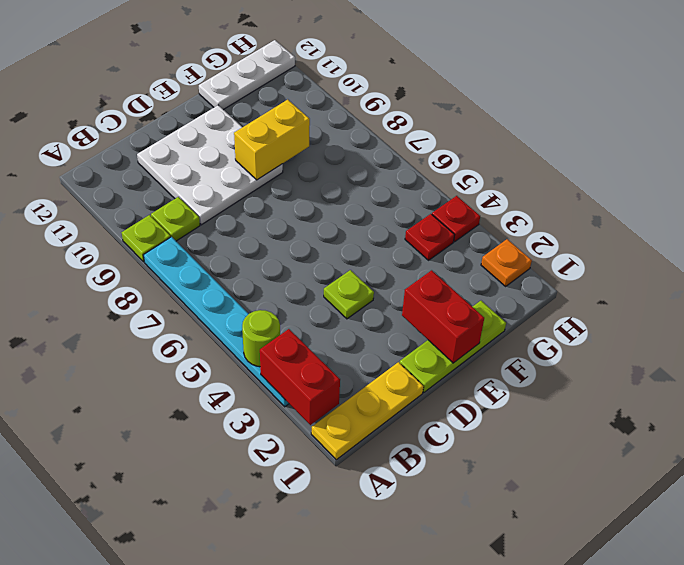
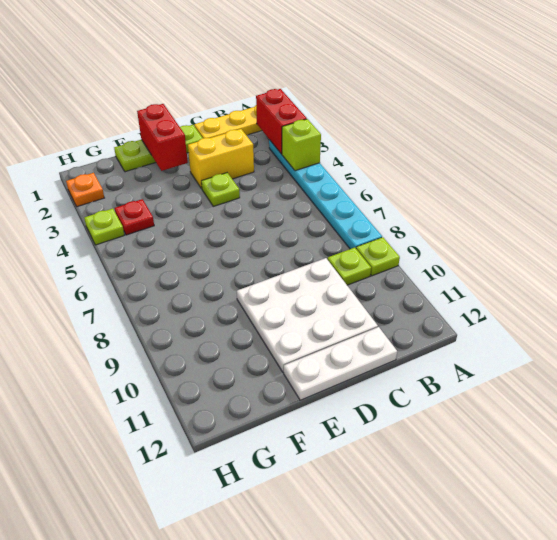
lime round brick A4 level 2 -> lime brick A4 level 2
yellow brick E9:F9 level 2 -> yellow brick C3:D3 level 1
white plate F12:H12 level 1 -> white plate C12:E12 level 1
red plate H4 level 1 -> lime plate H4 level 1

